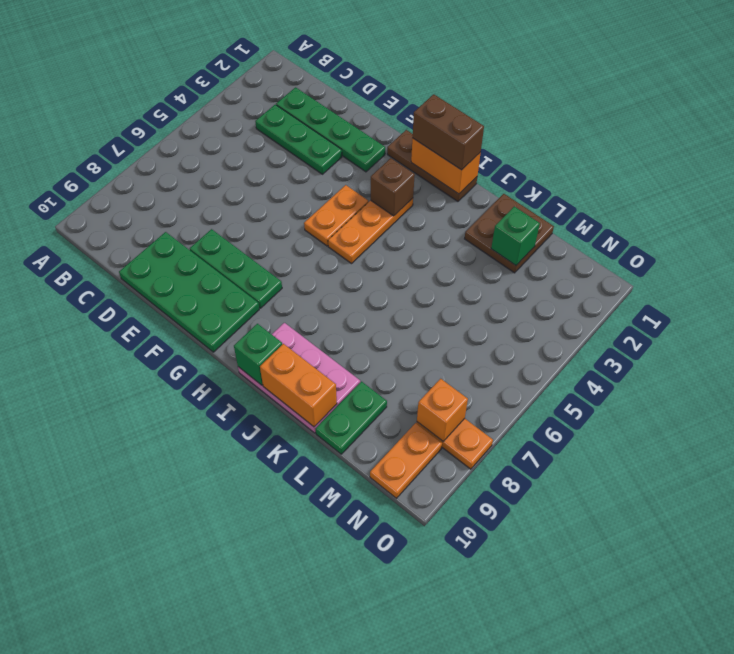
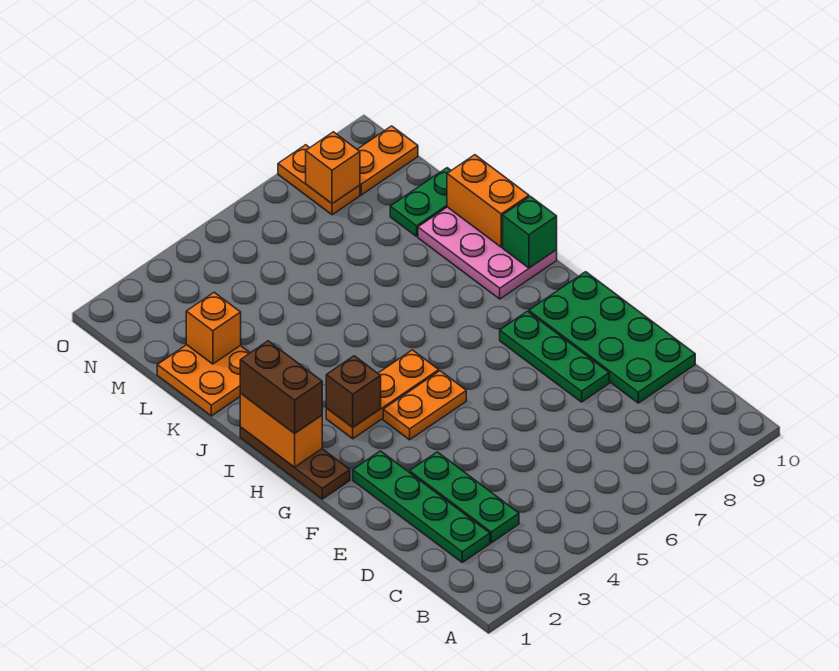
brown plate K1:L2 level 1 -> orange plate K1:L2 level 1
green brick L2 level 2 -> orange brick L2 level 2

